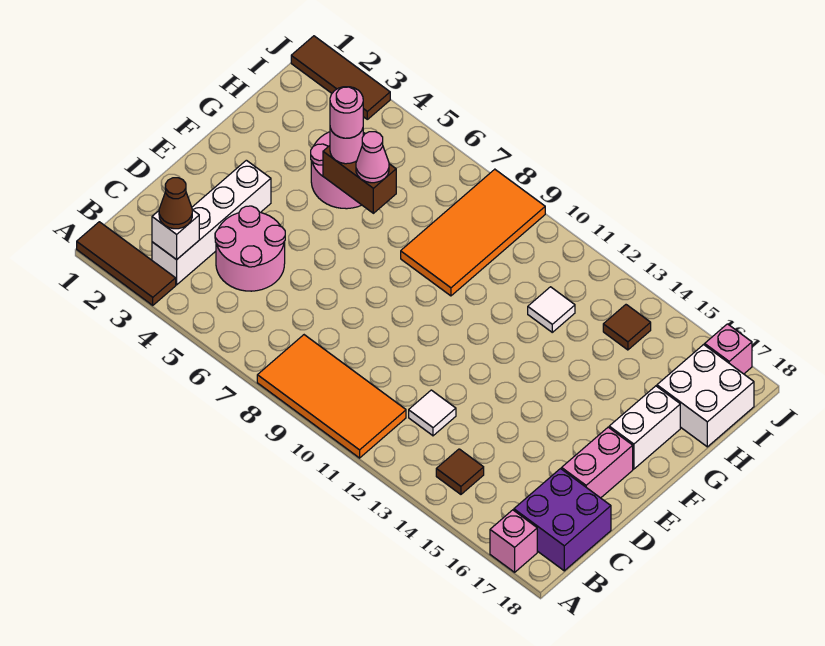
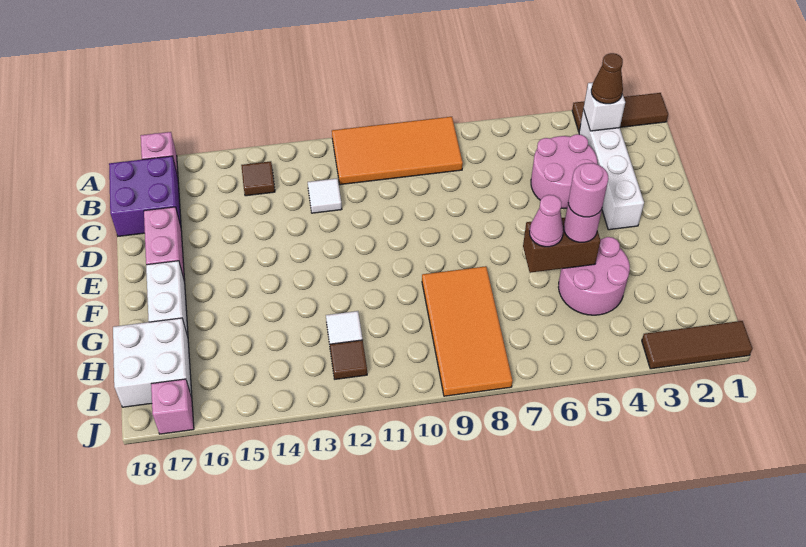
brown tile I14 level 1 -> brown tile I12 level 1

